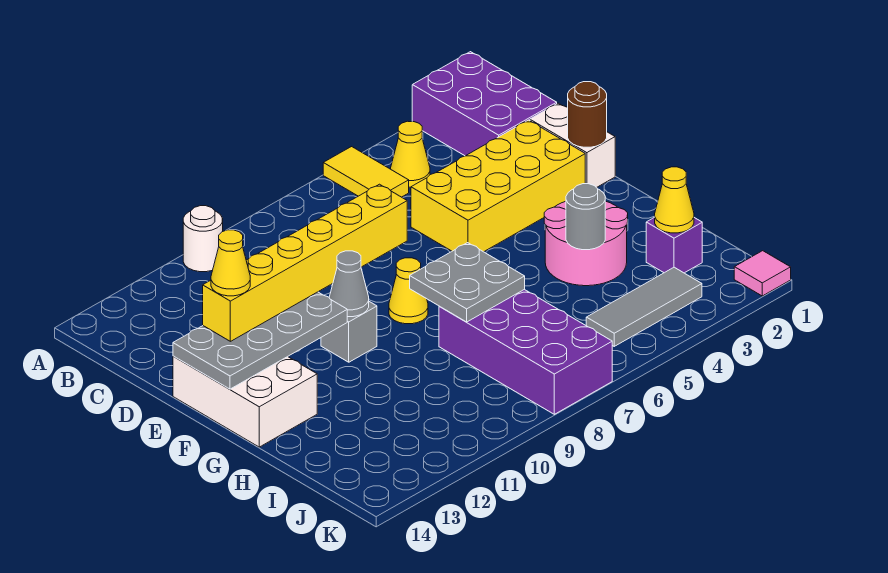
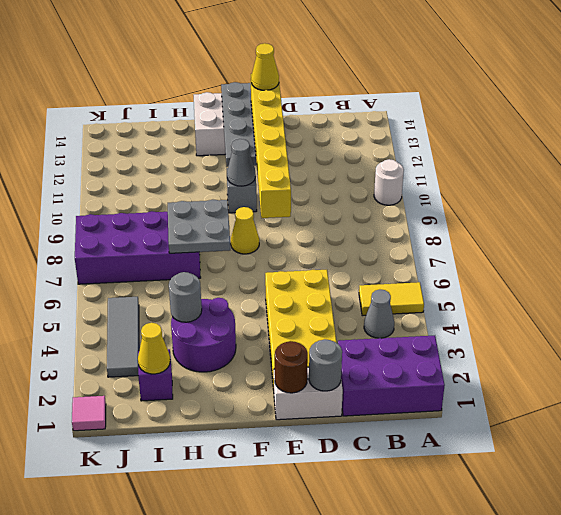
yellow cone B4 level 1 -> grey cone B4 level 1
none -> grey round brick D1 level 2
pink round brick G3:H4 level 1 -> purple round brick G3:H4 level 1

